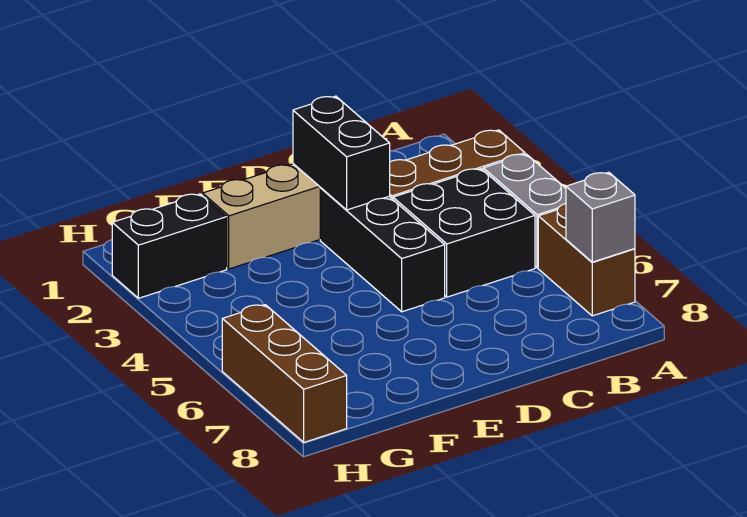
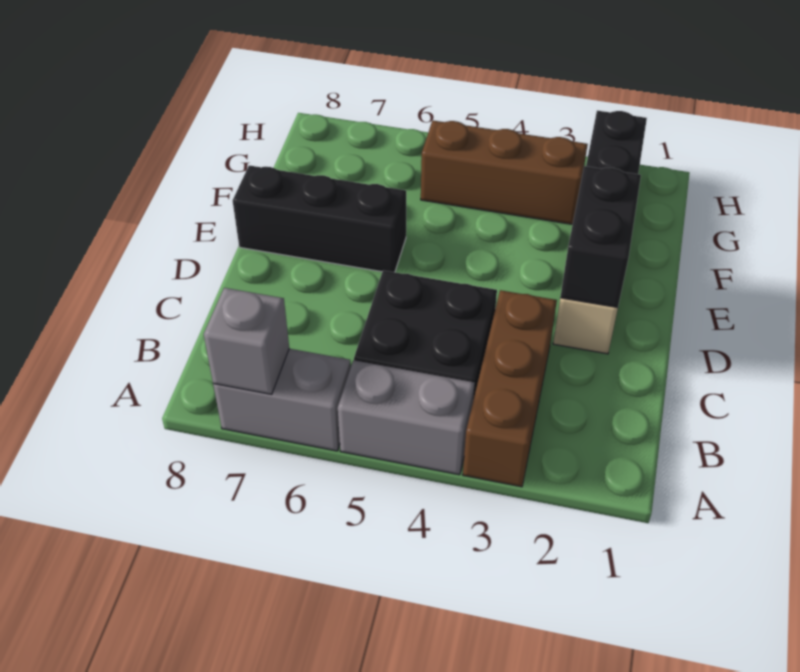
brown brick A6:A7 level 1 -> grey brick A6:A7 level 1
black brick D2:D3 level 2 -> black brick D2:E2 level 2
black brick D3:D5 level 1 -> black brick E6:E8 level 1
brown brick H6:H8 level 1 -> brown brick G3:G5 level 1

